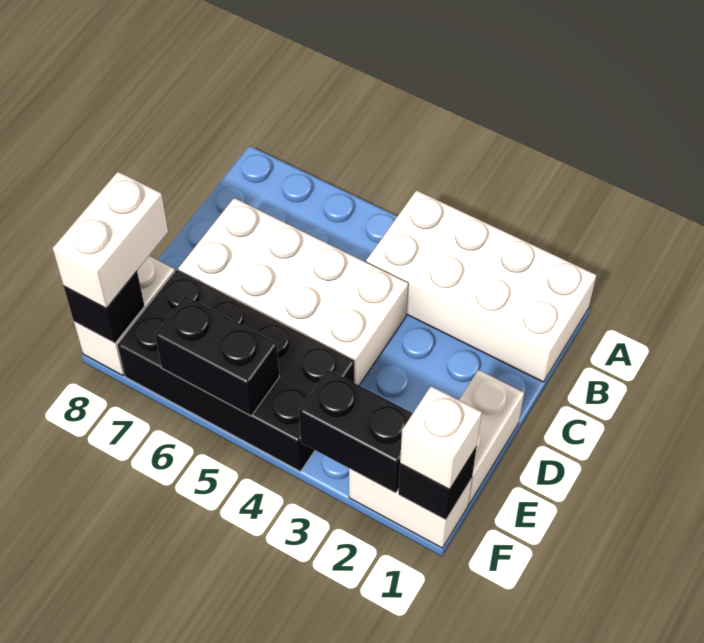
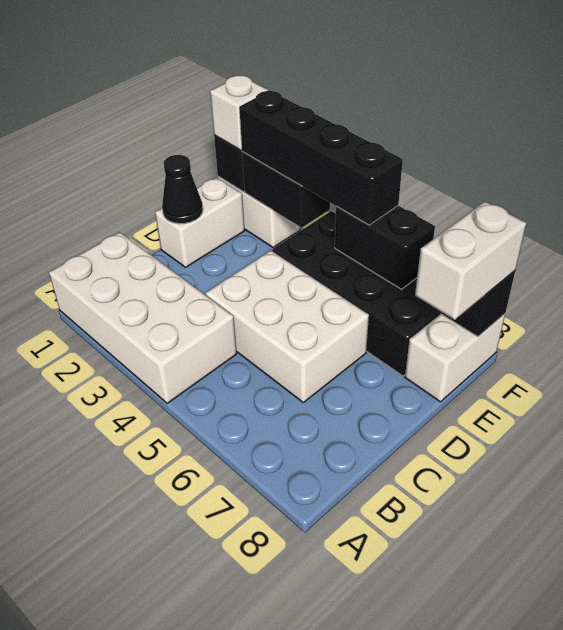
white brick C4:D7 level 1 -> white brick C4:D6 level 1
none -> black cone D1 level 2
none -> black brick F2:F5 level 3

